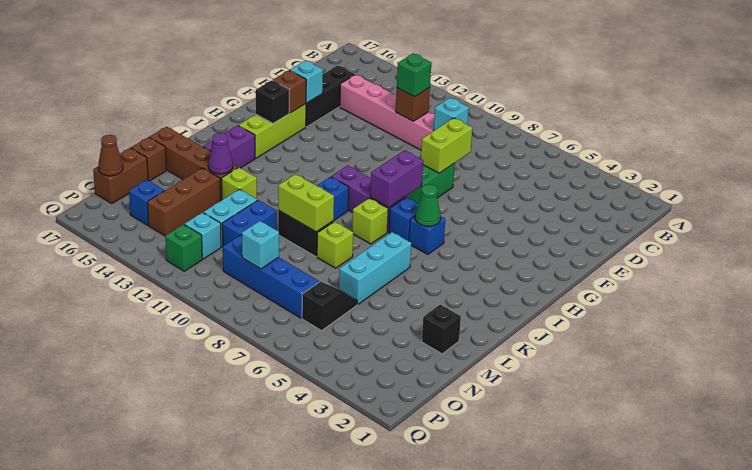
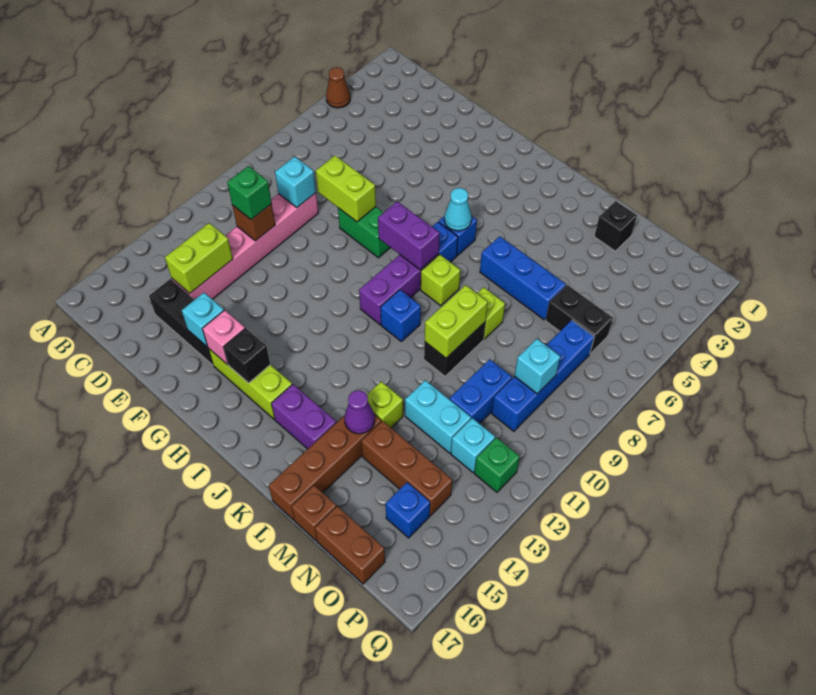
none -> lime brick D13:D14 level 2
brown brick G15 level 2 -> pink brick G15 level 2
green cone I6 level 2 -> cyan cone I6 level 2
cyan brick K6:M6 level 1 -> blue brick K6:M6 level 1
blue brick M11:N11 level 1 -> blue brick N10:N11 level 1
black slope N6:O6 level 1 top O -> black brick N6:O6 level 1
brown cone O17 level 2 -> brown cone A4 level 1

